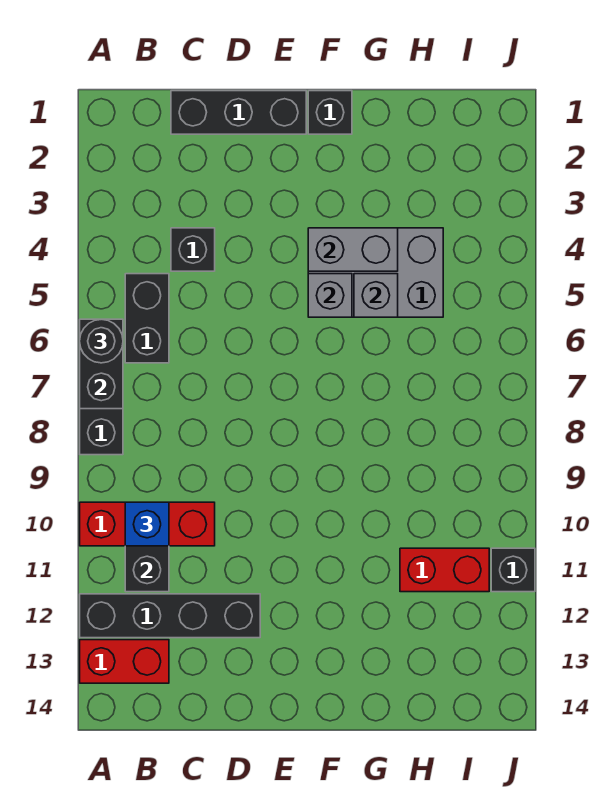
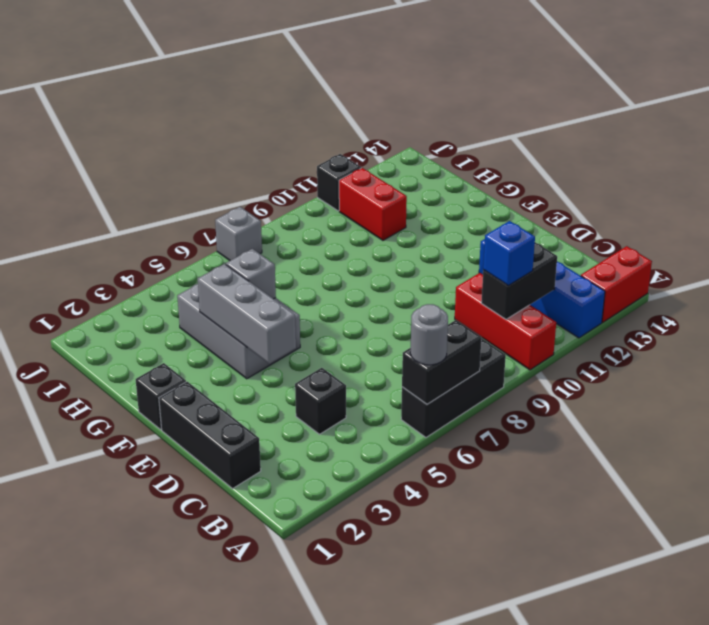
black round brick A6 level 3 -> grey round brick A6 level 3
black brick A12:D12 level 1 -> blue brick A12:D12 level 1
red brick A13:B13 level 1 -> red brick A13:A14 level 1
black brick B5:B6 level 1 -> none
grey brick F4:G4 level 2 -> grey brick E4:G4 level 2
grey brick F5 level 2 -> grey brick J7 level 1

